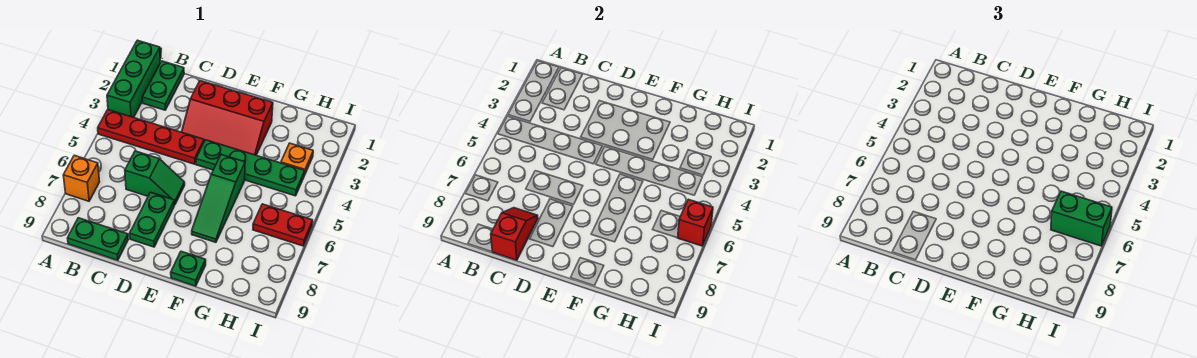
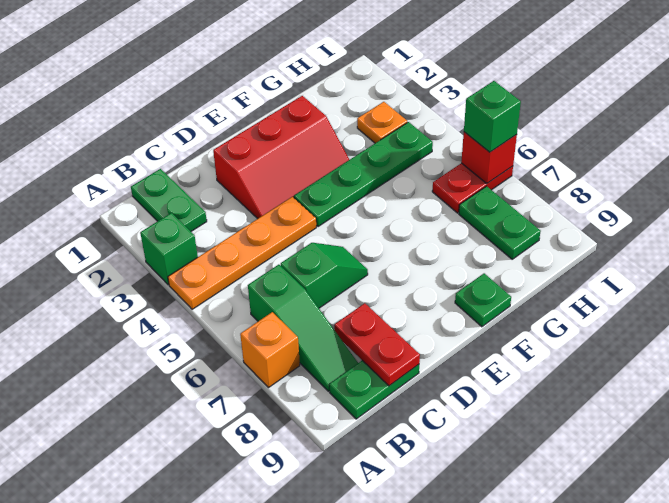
green brick A1:A3 level 1 -> green brick A3 level 1
red plate A4:D4 level 1 -> orange plate A4:D4 level 1
red slope C8:C9 level 2 top 9 -> red plate C8:C9 level 2
green plate D7:D8 level 1 -> green plate H7:H8 level 1
green slope F5:F7 level 1 top 5 -> green slope B6:B8 level 1 top 6
green brick H6:I6 level 3 -> green brick I6 level 3

